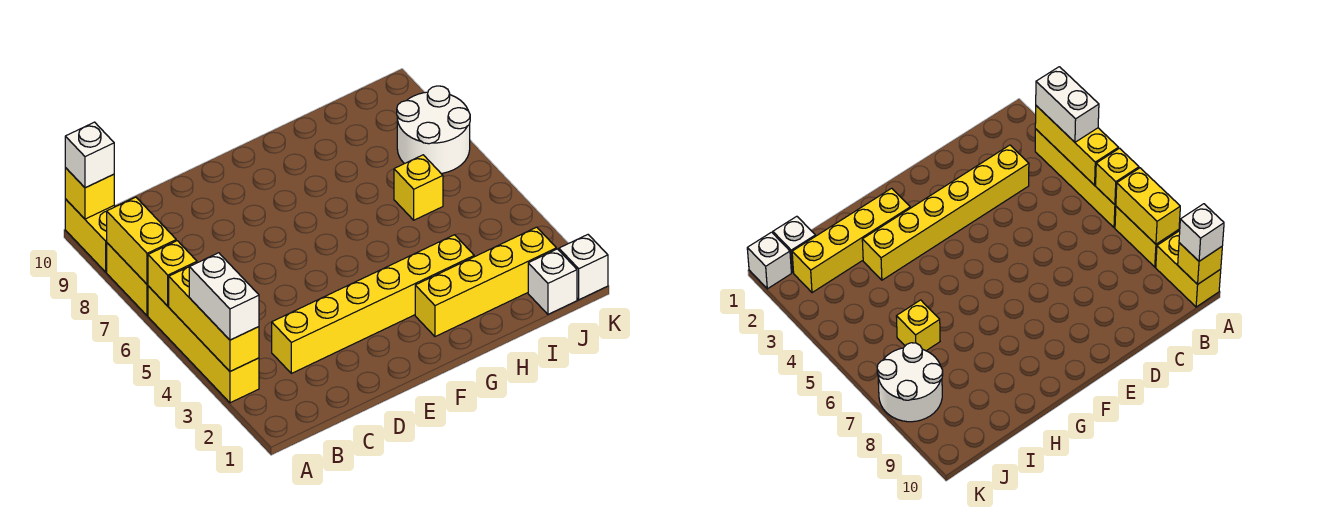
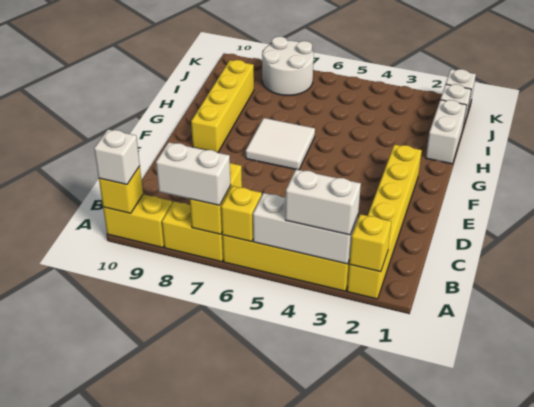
yellow brick A3:A5 level 2 -> white brick A3:A5 level 2
yellow brick A7:A8 level 2 -> yellow brick A7:B7 level 2
none -> white brick A7:A8 level 3
yellow brick C3:H3 level 1 -> yellow brick A2:F2 level 1
none -> white tile F6:G7 level 1
yellow brick G2:J2 level 1 -> yellow brick F9:I9 level 1
none -> white brick H1:I1 level 1
yellow brick I6 level 1 -> yellow brick A2 level 2

